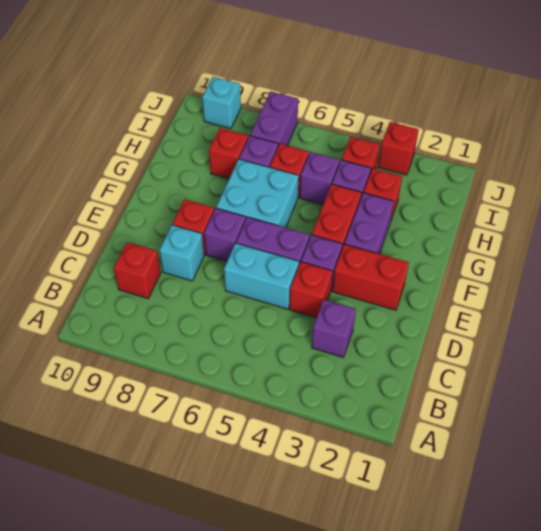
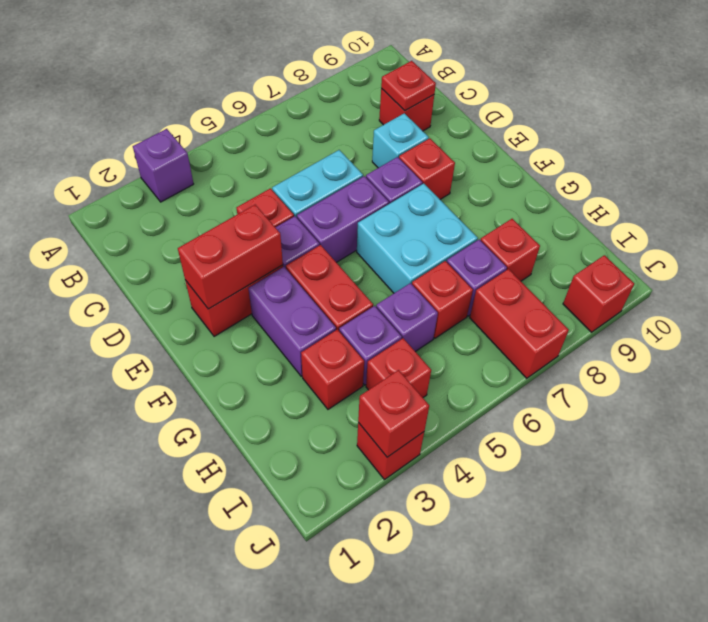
purple brick C3 level 1 -> purple brick A3 level 1
none -> red plate C9 level 2
none -> red brick E2:E3 level 2
purple brick I7:J7 level 1 -> red brick I7:J7 level 1
none -> red brick J3 level 2
cyan brick J9 level 1 -> red brick J9 level 1

